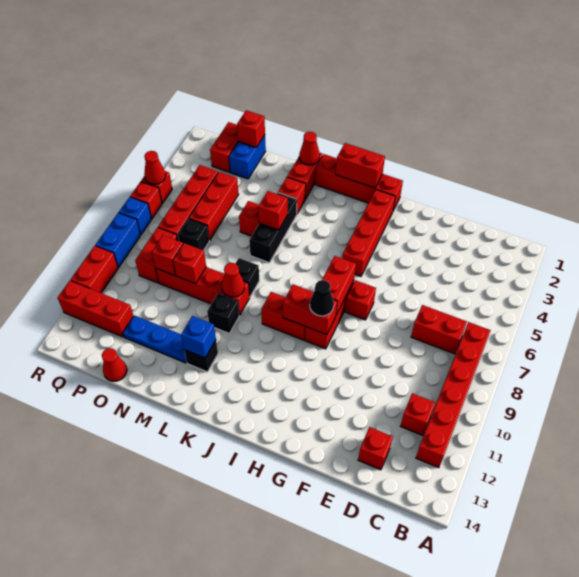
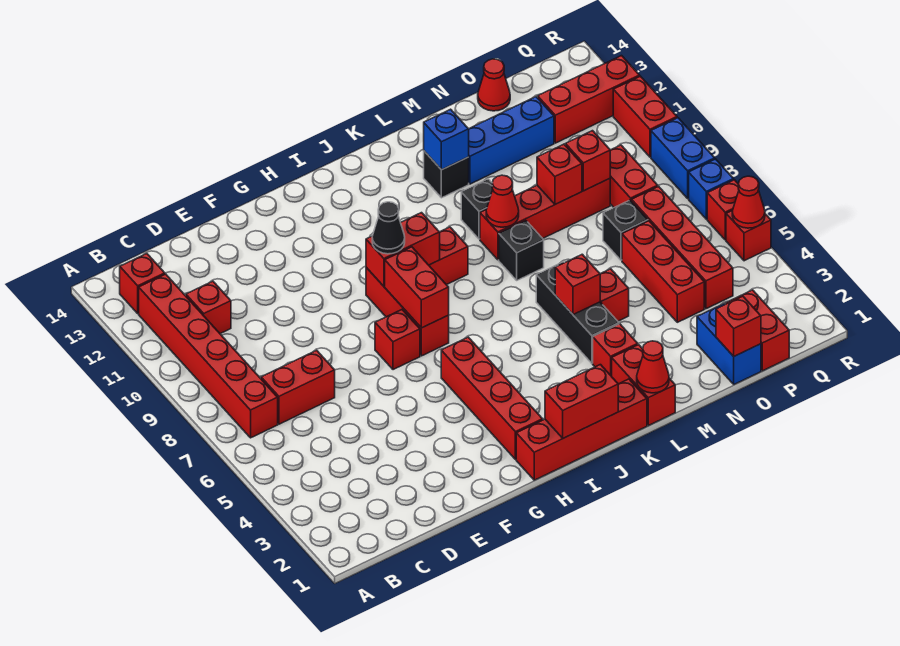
red brick D13 level 1 -> red brick B13 level 1
blue plate M12:O12 level 1 -> blue brick M12:O12 level 1

